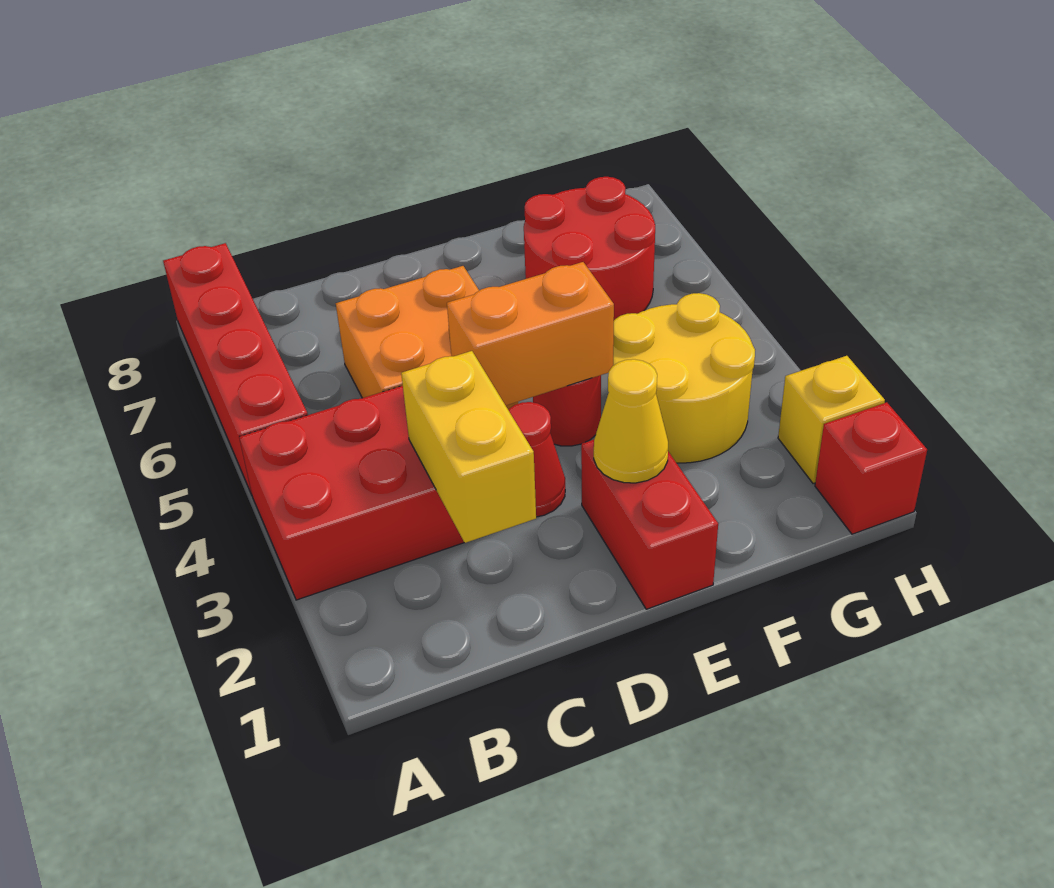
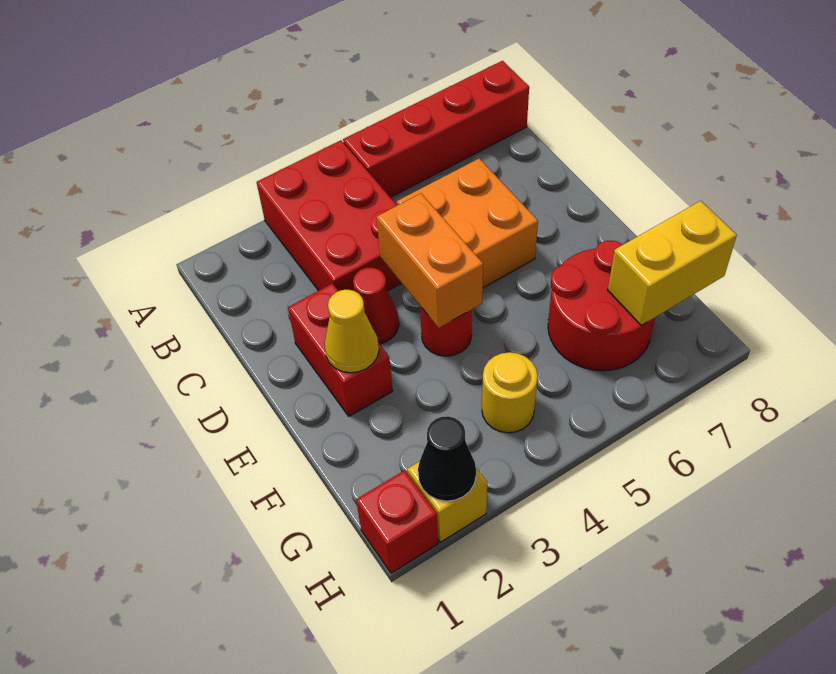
yellow brick C2:C3 level 2 -> yellow brick G7:G8 level 2
red brick E1:E2 level 1 -> red brick D2:E2 level 1
yellow round brick F3:G4 level 1 -> yellow round brick G4 level 1
none -> black cone H2 level 2

